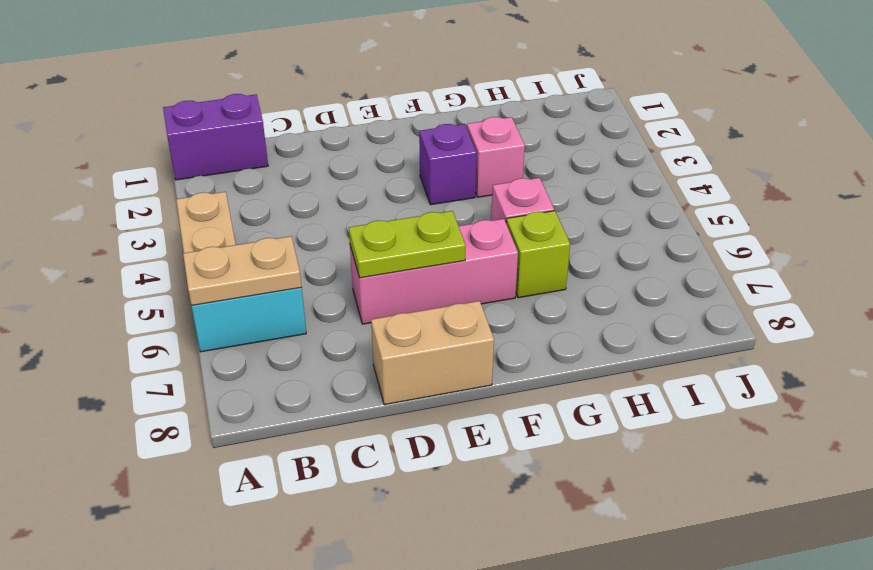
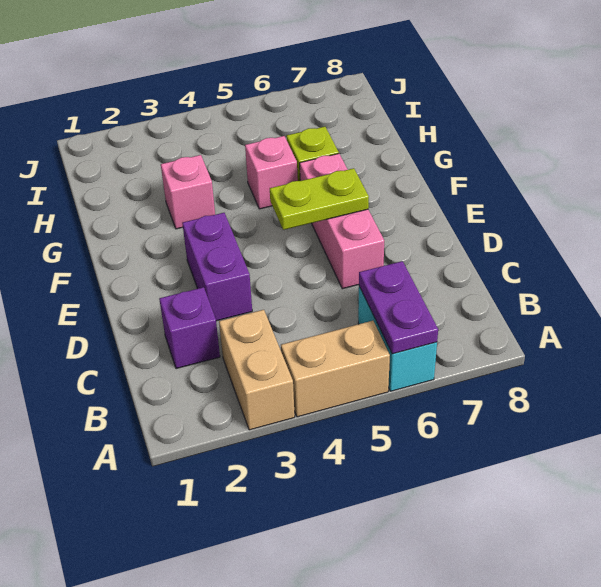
purple brick A1:B1 level 1 -> purple brick D3:E3 level 1
tan plate A6:B6 level 2 -> purple plate A6:B6 level 2
lime plate D6:E6 level 2 -> lime plate E5:E6 level 2
tan brick D8:E8 level 1 -> tan brick A3:B3 level 1
purple brick F3 level 1 -> purple brick C2 level 1

